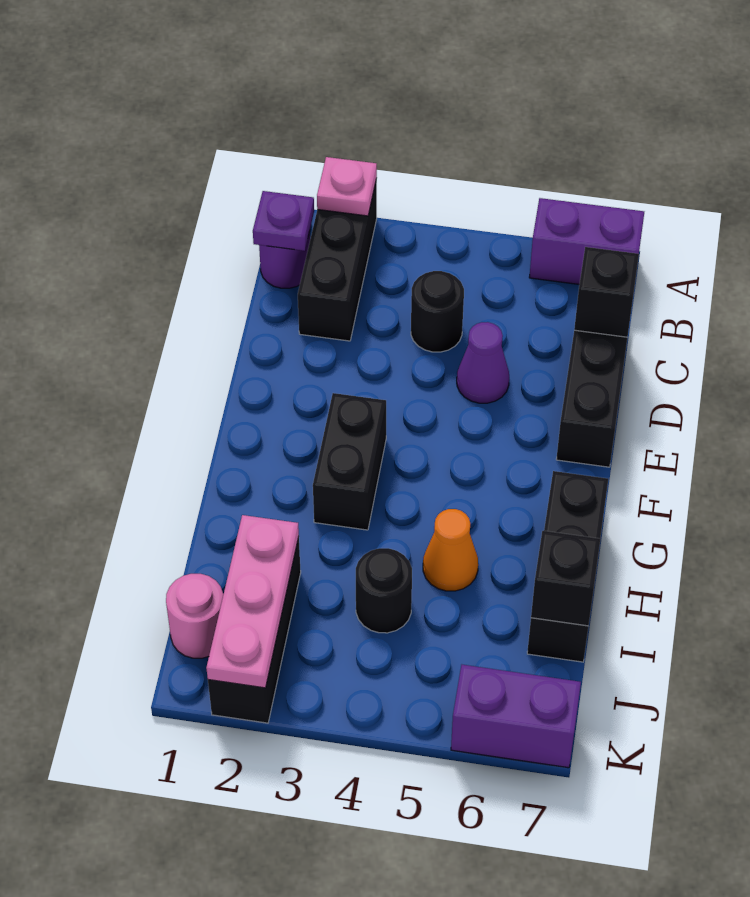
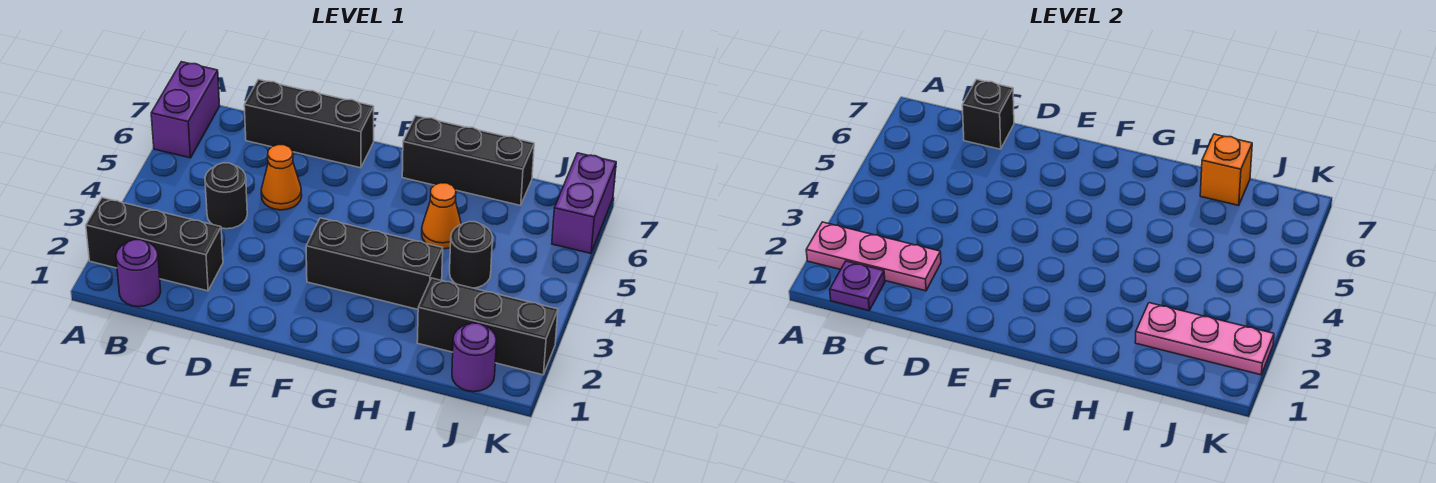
pink plate A2 level 2 -> pink plate A2:C2 level 2
purple cone D5 level 1 -> orange cone D5 level 1
black brick F3:G3 level 1 -> black brick F3:H3 level 1
black brick I7 level 2 -> orange brick I7 level 2
pink round brick J1 level 1 -> purple round brick J1 level 1

